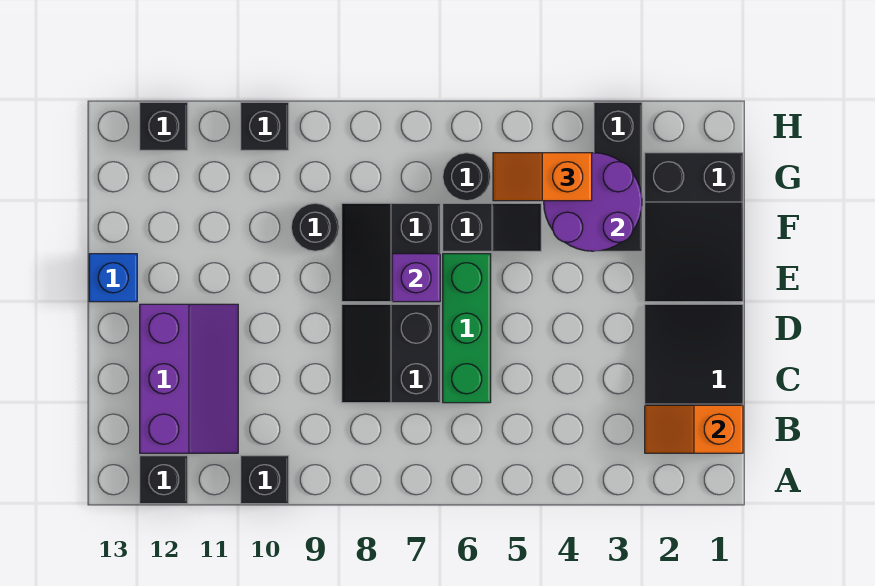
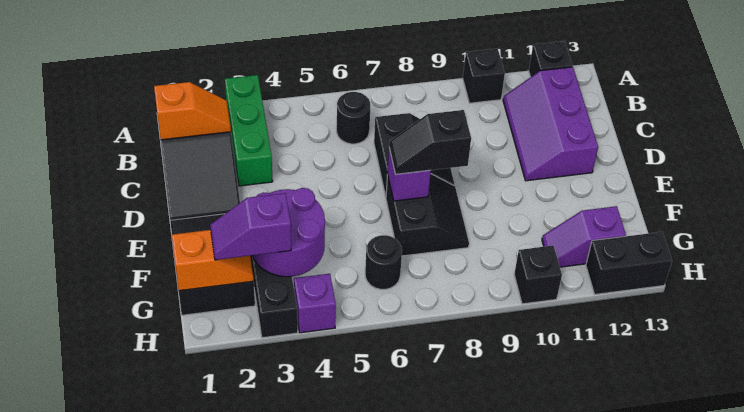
green brick C6:E6 level 1 -> green brick A3:C3 level 1
blue brick E13 level 1 -> none
black slope F5:F6 level 1 top 6 -> black slope E7:E8 level 3 top 8
black round brick F9 level 1 -> black round brick B6 level 1
none -> purple slope G2:G3 level 3 top 3
orange slope G4:G5 level 3 top 4 -> orange slope G1:G2 level 2 top 1
none -> purple slope G11:G12 level 1 top 12
none -> purple brick H4 level 1
black brick H12 level 1 -> black brick H12:H13 level 1

